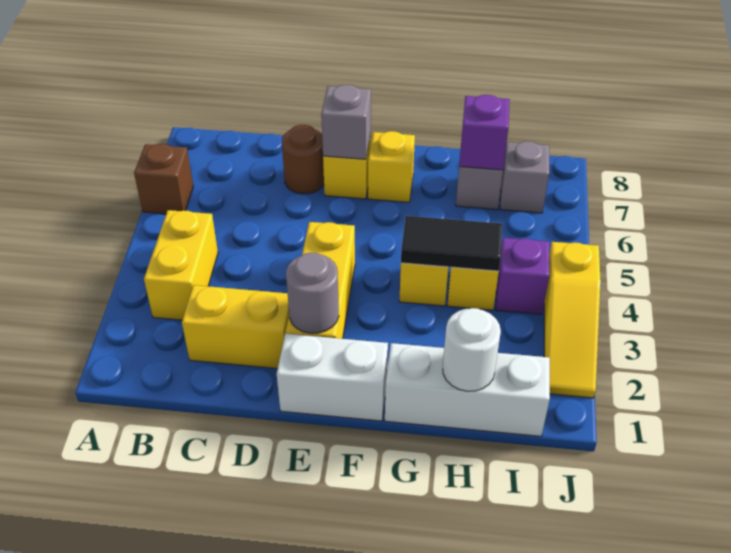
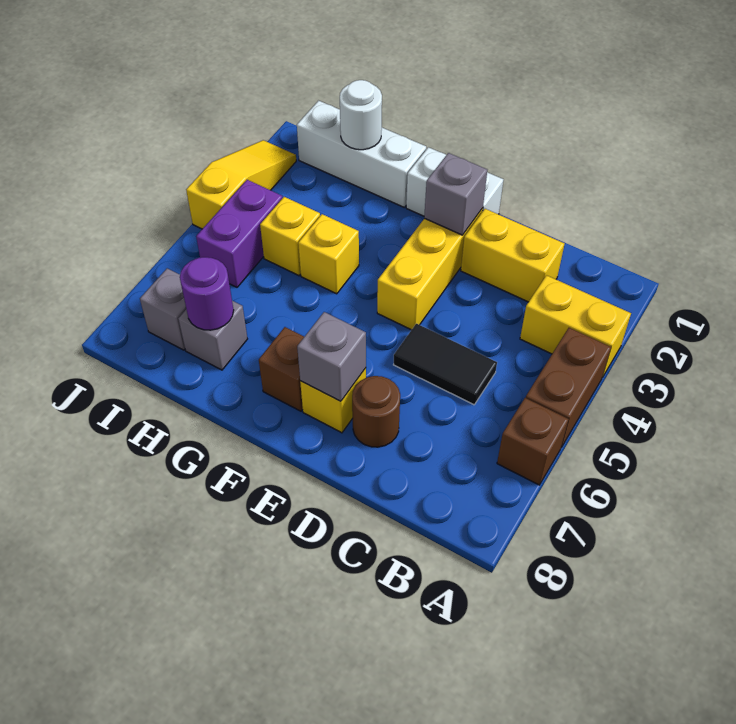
none -> brown brick A4:A5 level 1
yellow brick B3:B4 level 1 -> yellow brick A3:B3 level 1
grey round brick E2 level 2 -> grey brick E2 level 2
yellow brick F7 level 1 -> brown brick F7 level 1
black tile G4:H4 level 2 -> black tile C5:D5 level 1
purple brick H7 level 2 -> purple round brick H7 level 2
purple brick I4 level 1 -> purple brick I4:I5 level 1

